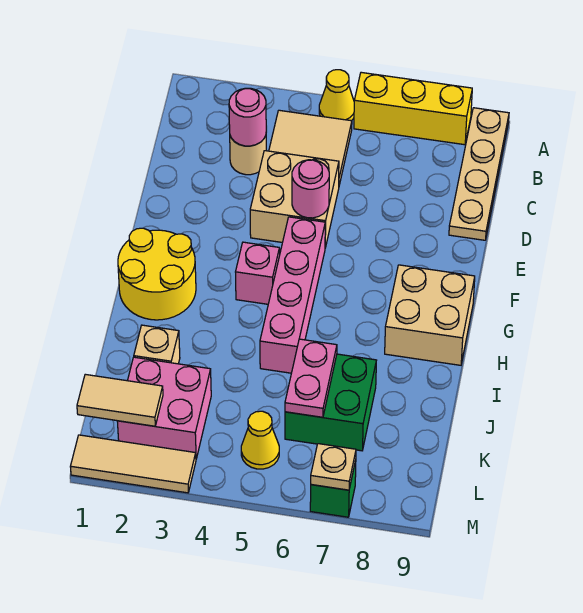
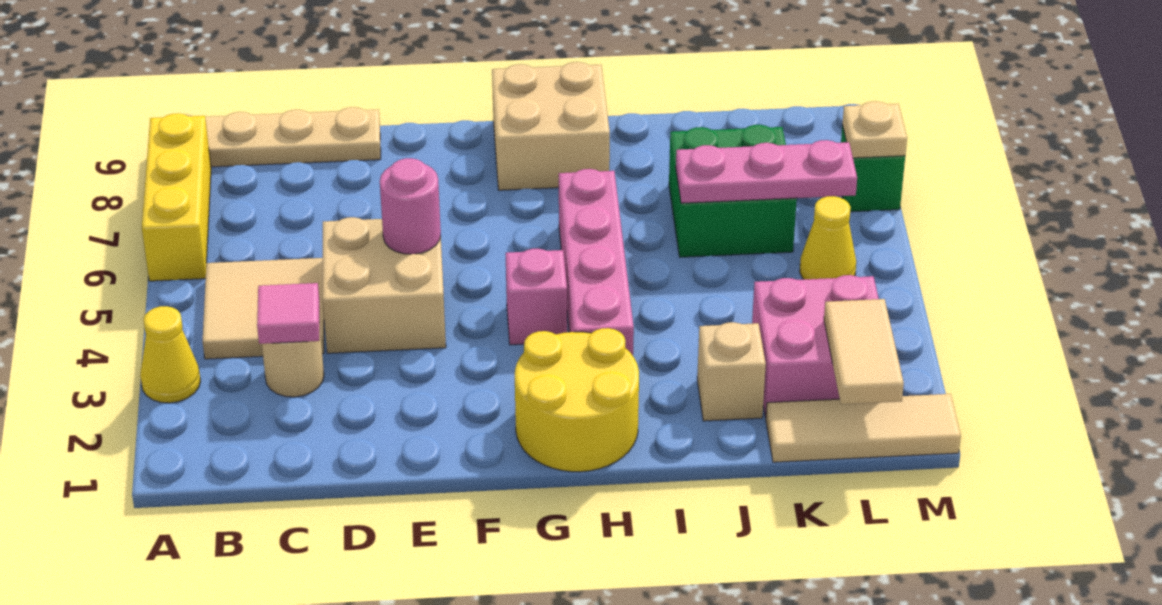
yellow cone A5 level 1 -> yellow cone A3 level 1
pink round brick C3 level 2 -> pink tile C3 level 2
pink brick F5:I5 level 1 -> pink brick H3:H6 level 1
pink plate J6:K6 level 2 -> pink plate J6:L6 level 2
tan tile M1:M3 level 1 -> tan tile K1:M1 level 1

